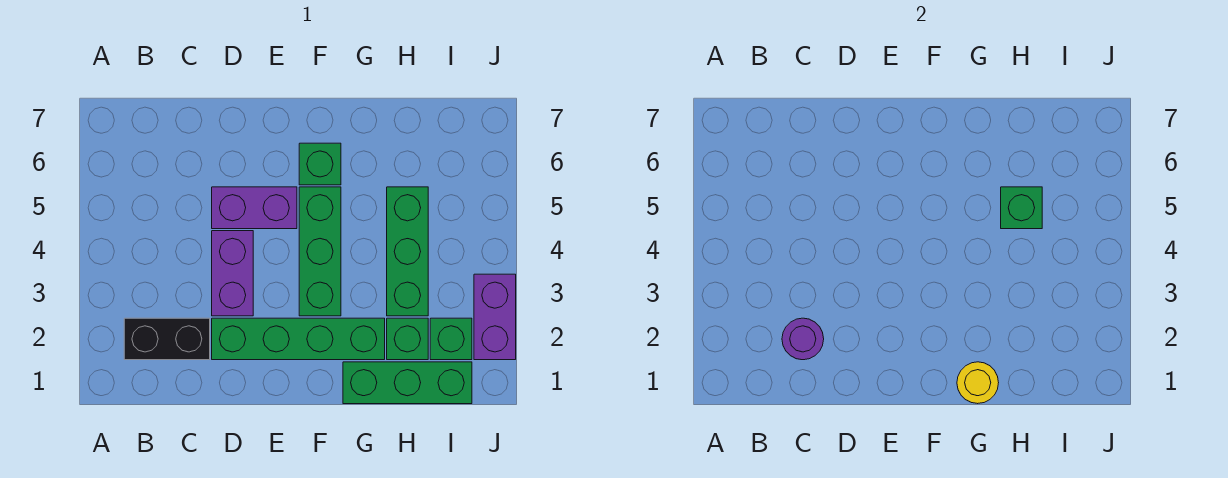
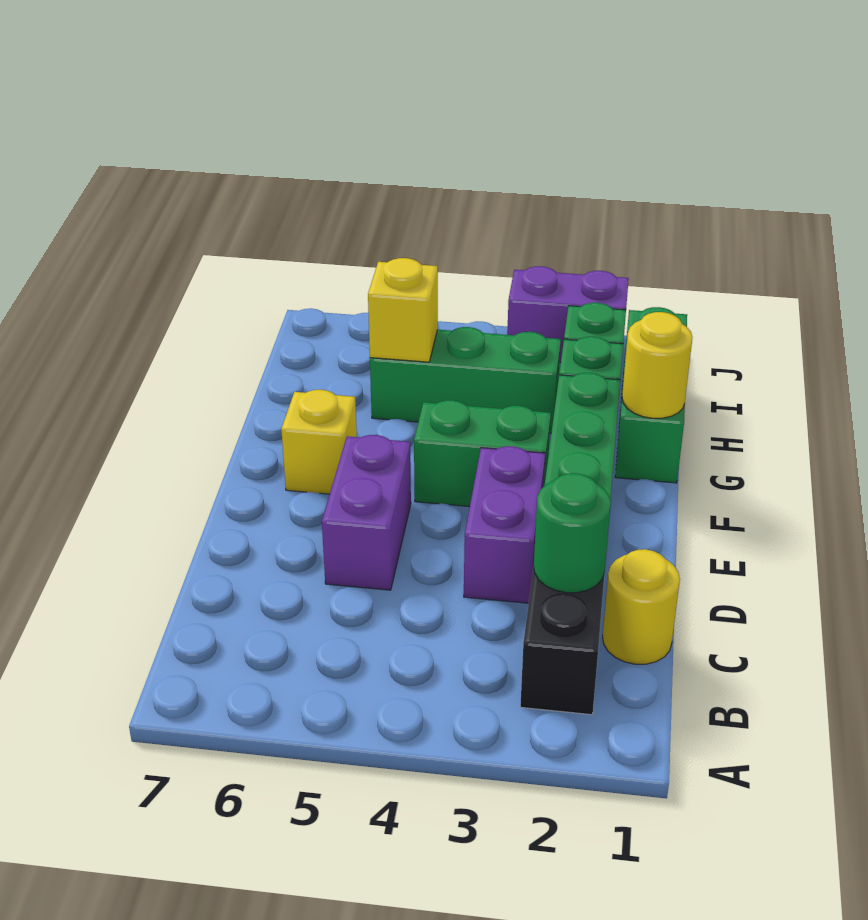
none -> yellow round brick C1 level 1
purple round brick C2 level 2 -> green round brick C2 level 2
purple brick D3:D4 level 1 -> purple brick D3:E3 level 1
green brick F3:F5 level 1 -> green brick F3:F4 level 1
green brick F6 level 1 -> yellow brick F6 level 1
green brick H5 level 2 -> yellow brick H5 level 2

